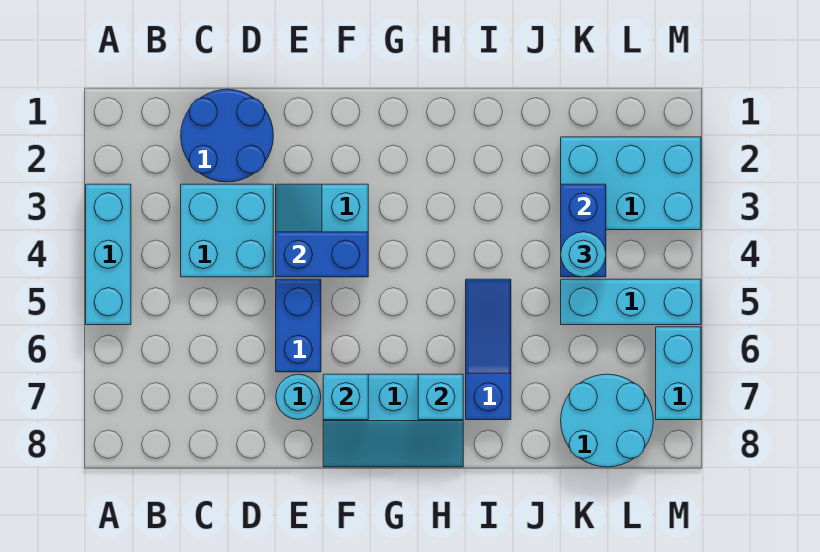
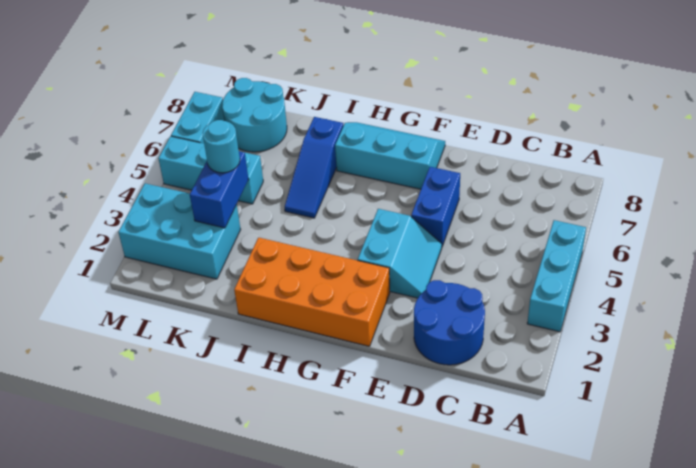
cyan brick C3:D4 level 1 -> none
blue brick E4:F4 level 2 -> none
cyan round brick E7 level 1 -> none
none -> orange brick F1:I2 level 1
cyan brick F7 level 2 -> none
cyan brick H7 level 2 -> none

